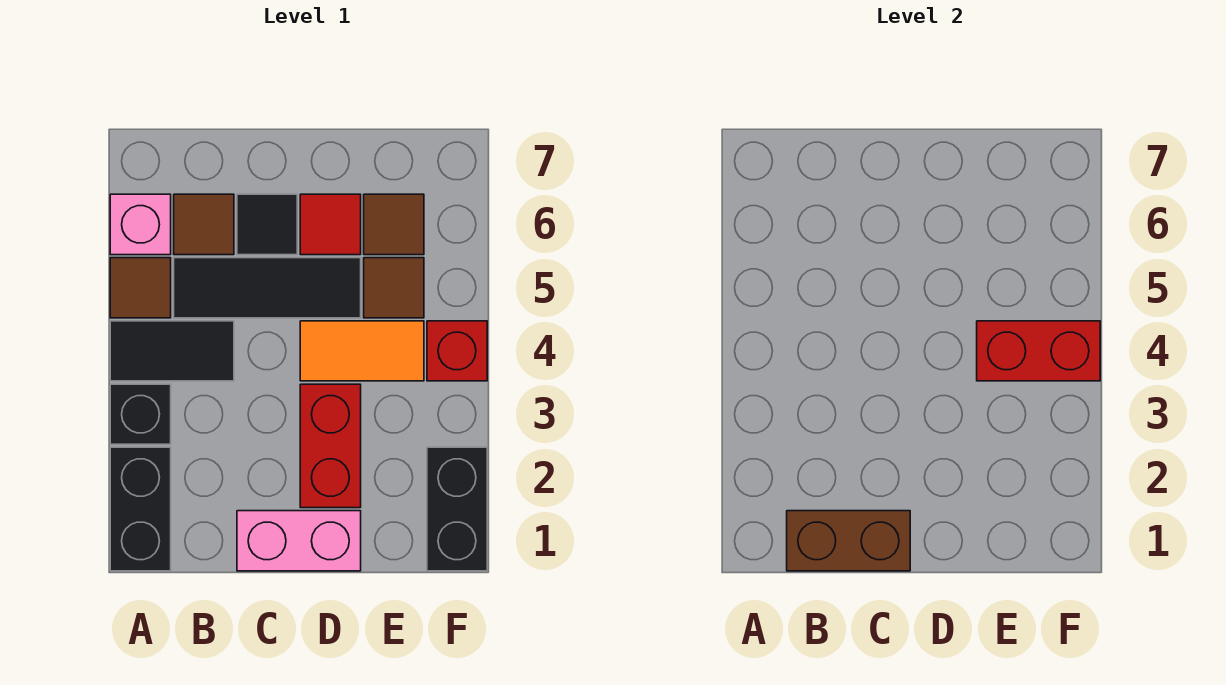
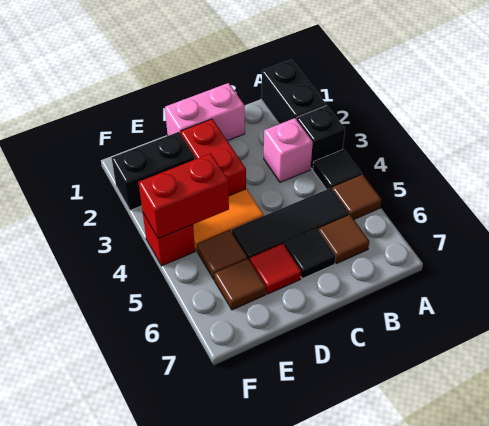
black tile A4:B4 level 1 -> black tile A4 level 1
pink brick A6 level 1 -> pink brick B3 level 1
brown brick B1:C1 level 2 -> none
black brick F1:F2 level 1 -> black brick E2:F2 level 1

